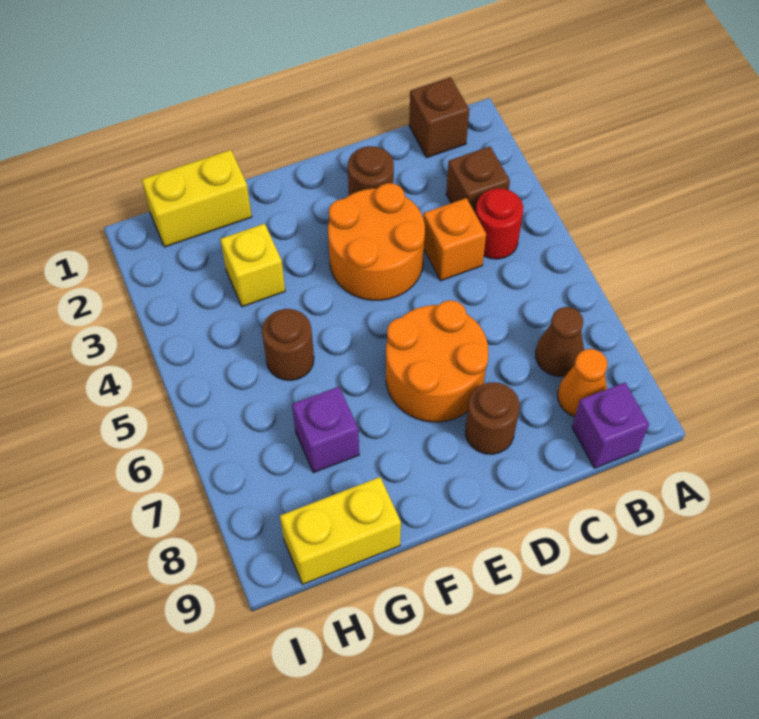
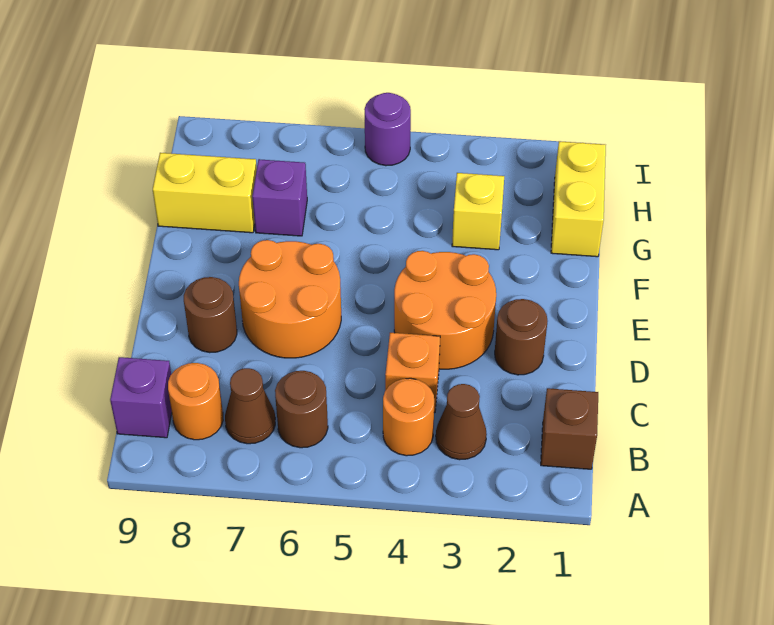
brown brick B3 level 1 -> brown cone B3 level 1
red round brick B4 level 1 -> orange round brick B4 level 1
orange cone B8 level 1 -> orange round brick B8 level 1
brown round brick G5 level 1 -> brown round brick B6 level 1
yellow brick G9:H9 level 1 -> yellow brick G8:G9 level 1
none -> purple round brick I5 level 1

